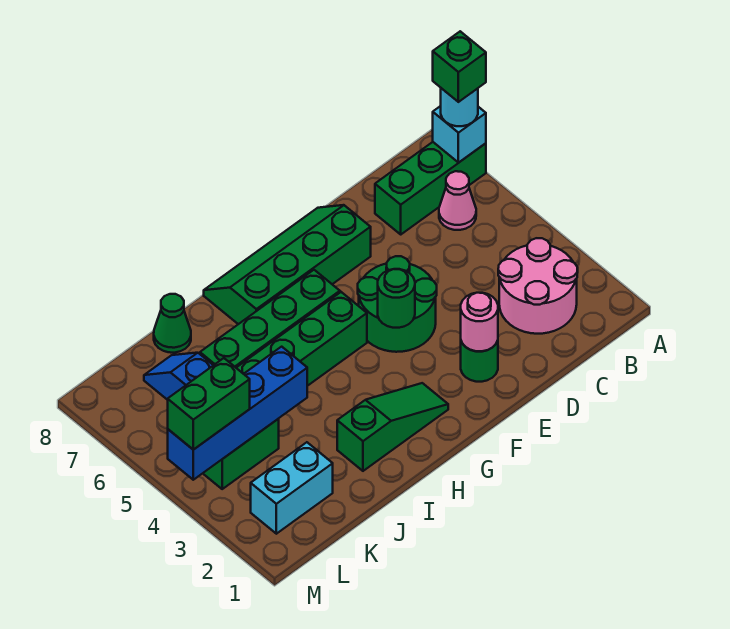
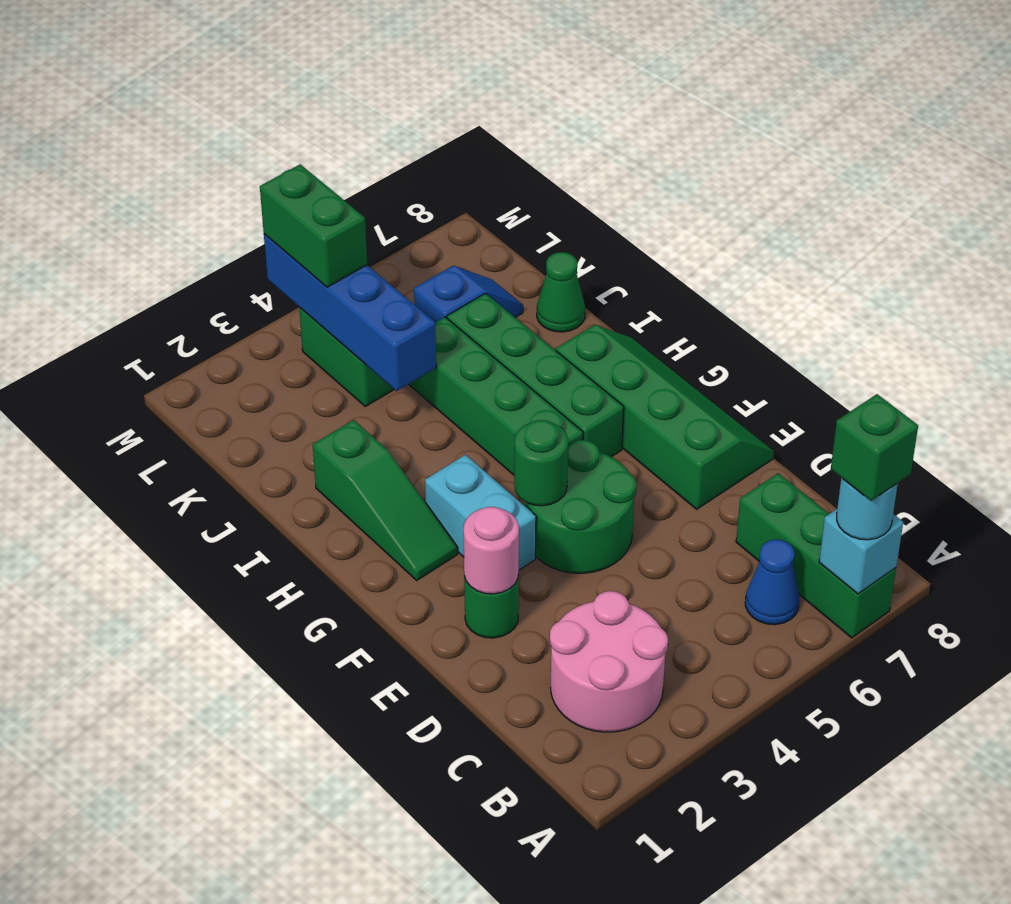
pink cone B6 level 1 -> blue cone B6 level 1
cyan brick K2:L2 level 1 -> cyan brick F3:G3 level 1

